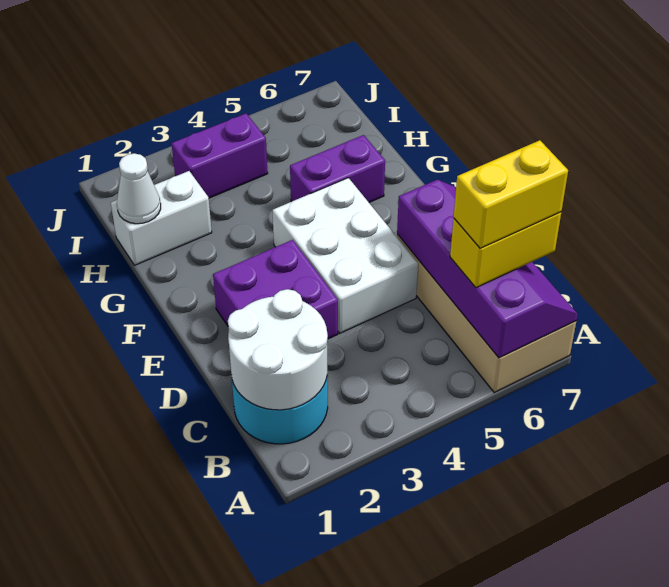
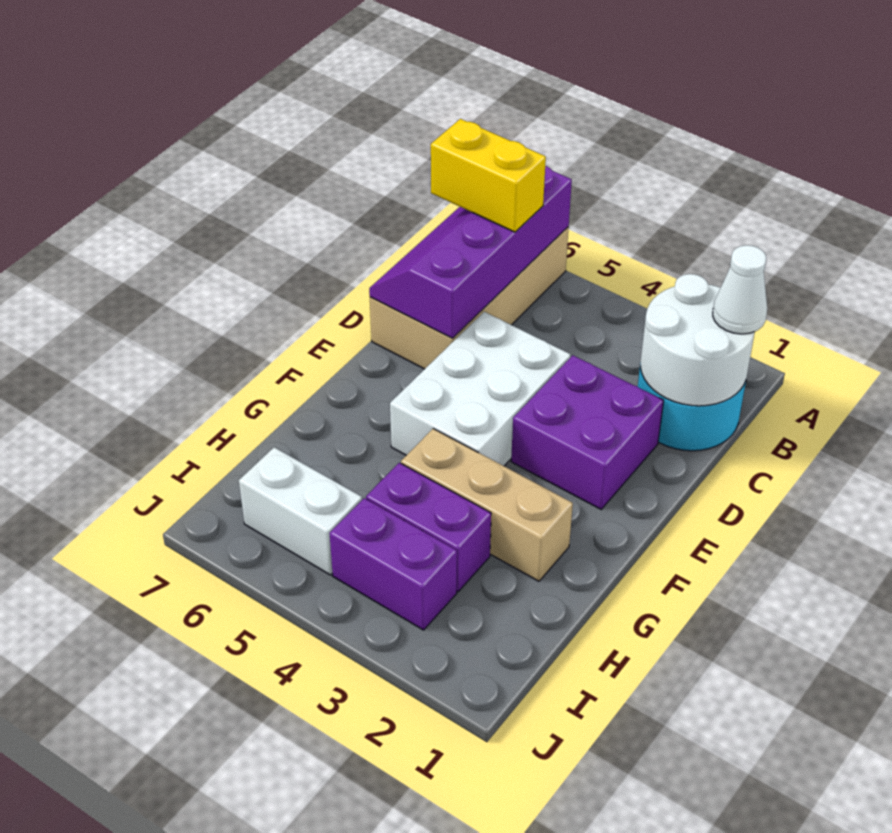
yellow brick B6:B7 level 4 -> none
none -> tan brick G2:G4 level 1
purple brick G5:G6 level 1 -> purple brick H3:H4 level 1
white brick H1:H2 level 1 -> white brick I5:I6 level 1
white cone H1 level 2 -> white cone B1 level 3

